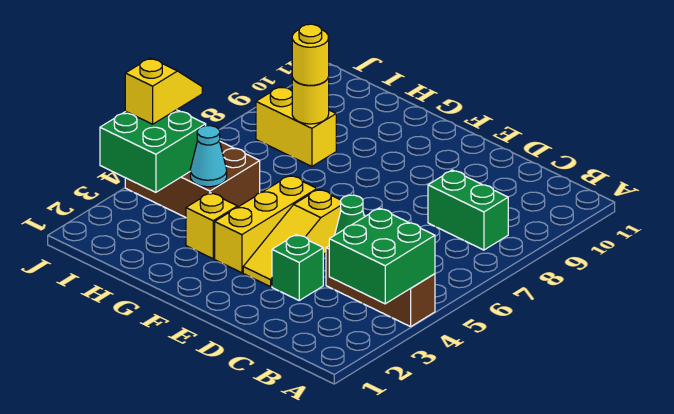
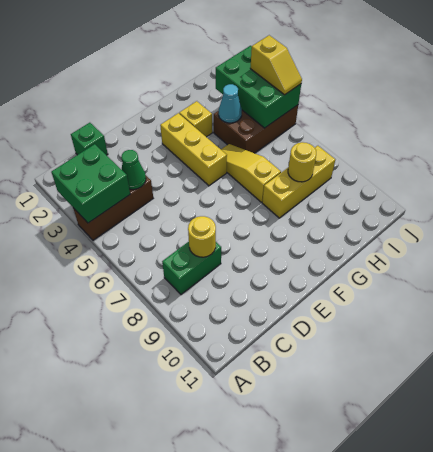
green brick D3 level 1 -> green brick C1 level 1
yellow slope E3:E5 level 1 top 5 -> yellow slope G5:G7 level 1 top 7
yellow brick H8:I8 level 1 -> yellow brick G8:I8 level 1
yellow round brick H8 level 3 -> yellow round brick C8 level 2
green brick I3:J4 level 2 -> green brick I3:J5 level 2

